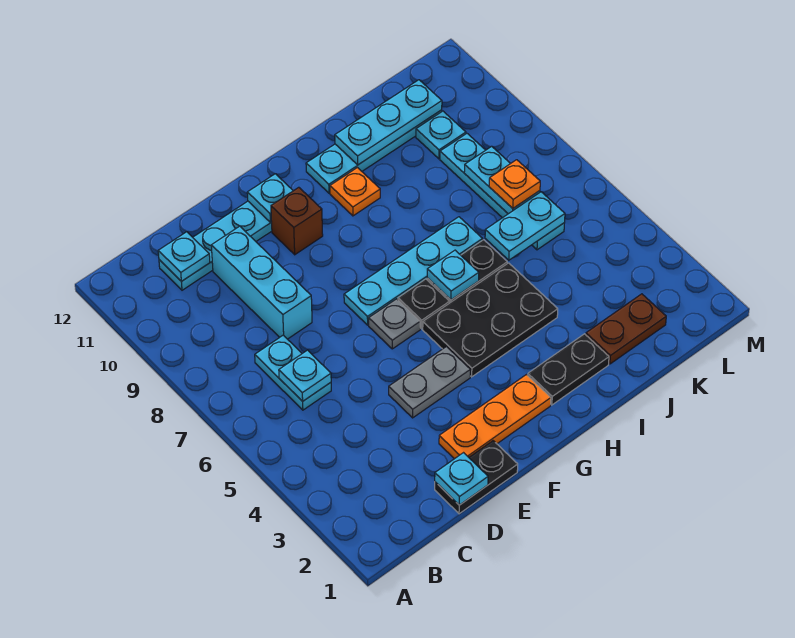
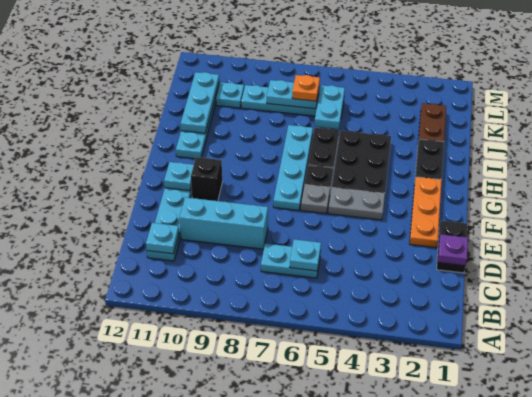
cyan plate D1 level 2 -> purple plate D1 level 2
grey plate E4:F4 level 1 -> grey plate F4:F5 level 1
brown brick F10 level 1 -> black brick F10 level 1
cyan plate H6 level 2 -> none
orange plate H10 level 1 -> none

